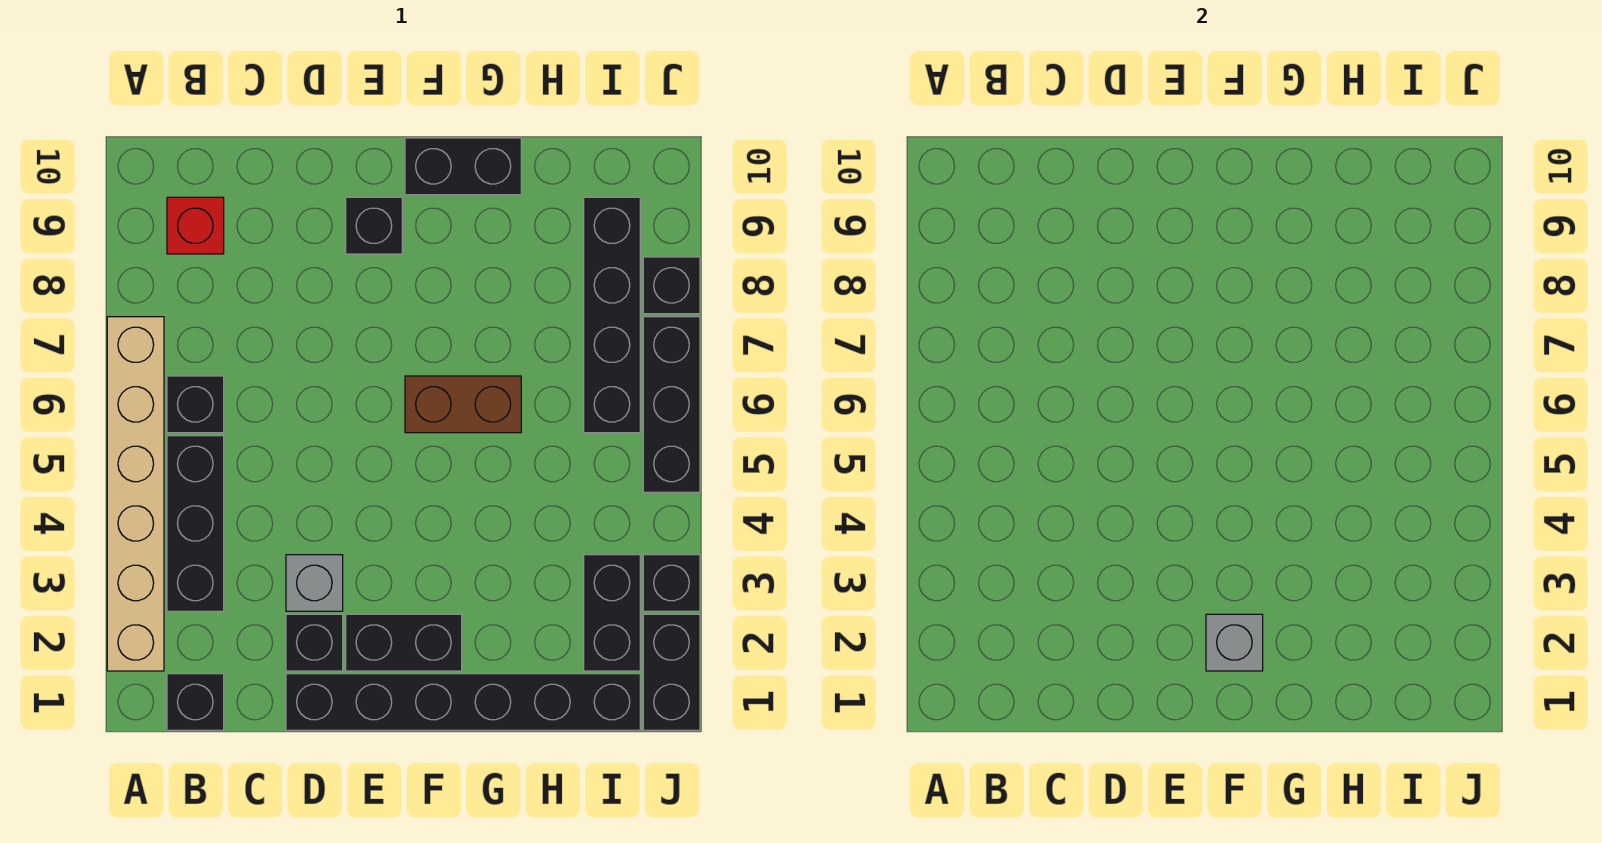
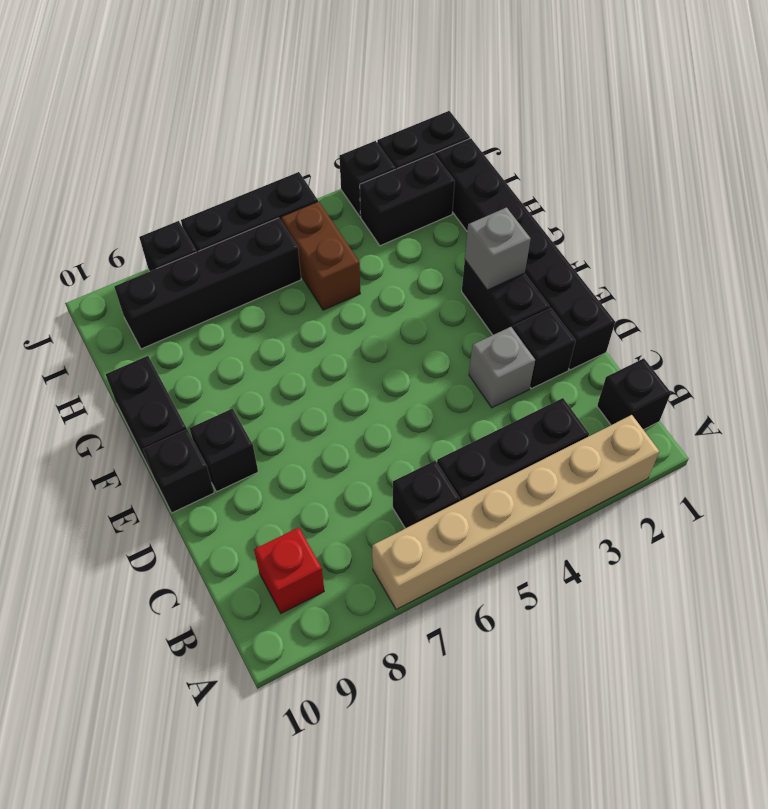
none -> black brick E10 level 1
brown brick F6:G6 level 1 -> brown brick H5:I5 level 1

